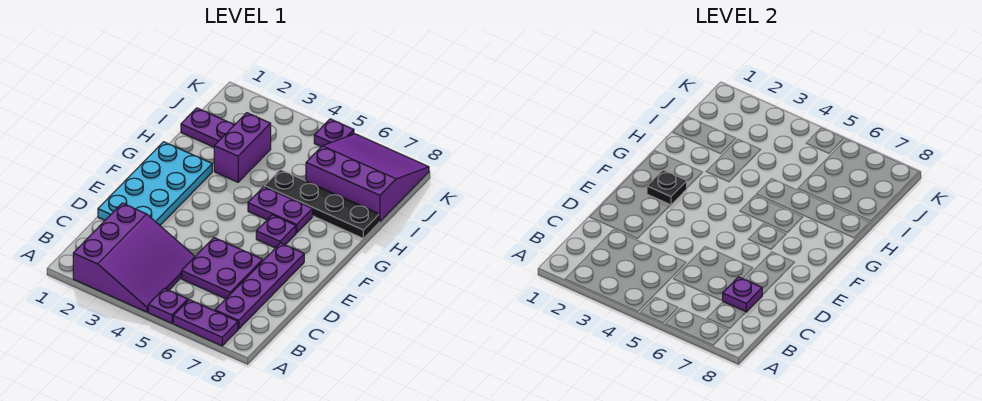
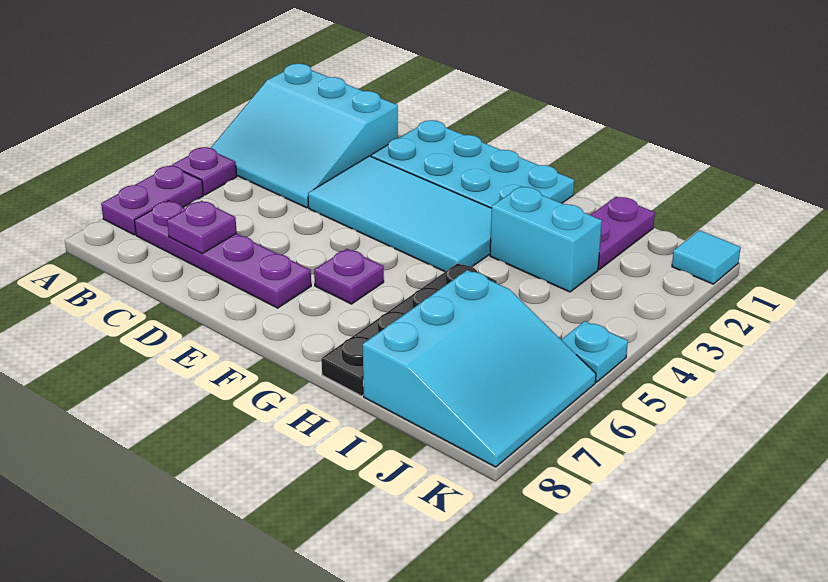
purple slope A2:C4 level 1 top 2 -> cyan slope A2:C4 level 1 top 2
purple plate C5:D6 level 1 -> none
none -> cyan tile D3:G4 level 1
black plate F2 level 2 -> none
purple plate G5:G6 level 1 -> none
purple brick H3:I3 level 1 -> cyan brick H3:I3 level 1
purple slope I6:K8 level 1 top I -> cyan slope I6:K8 level 1 top I
none -> cyan tile K1 level 1
purple plate K5 level 1 -> cyan plate K5 level 1

